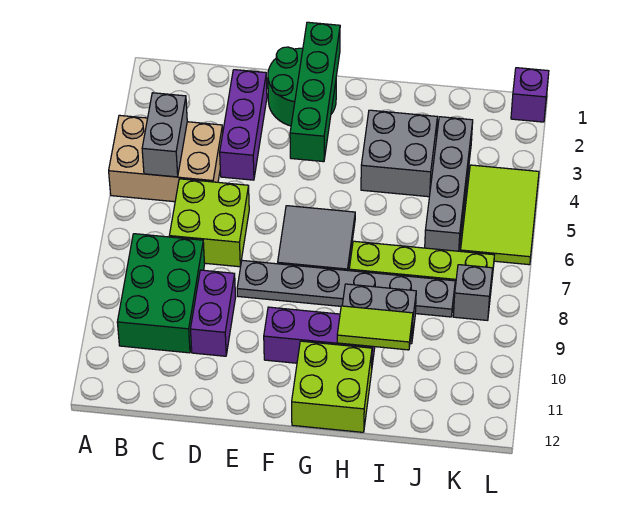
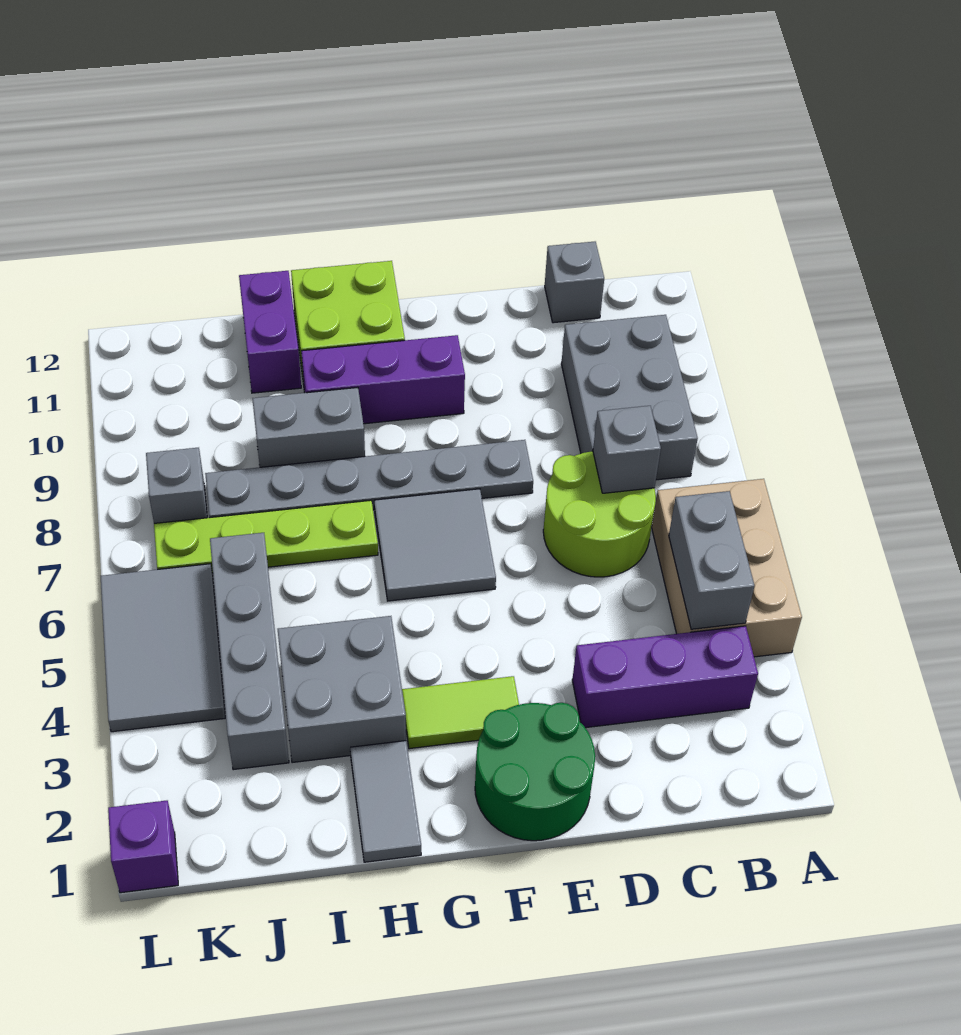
tan brick A4:C5 level 1 -> tan brick A4:B6 level 1
green brick B8:C10 level 1 -> grey brick B8:C10 level 1
lime brick C6:D7 level 1 -> lime round brick C6:D7 level 1
none -> grey brick C7 level 2
none -> grey brick C12 level 1
purple brick D2:D4 level 1 -> purple brick B3:D3 level 1
purple brick D9:D10 level 1 -> purple brick I11:I12 level 1
green brick F1:F4 level 2 -> none
none -> grey tile H1:H2 level 1
lime tile H10:I10 level 2 -> lime tile F3:G3 level 1
lime tile K4:L6 level 1 -> grey tile K4:L6 level 1

